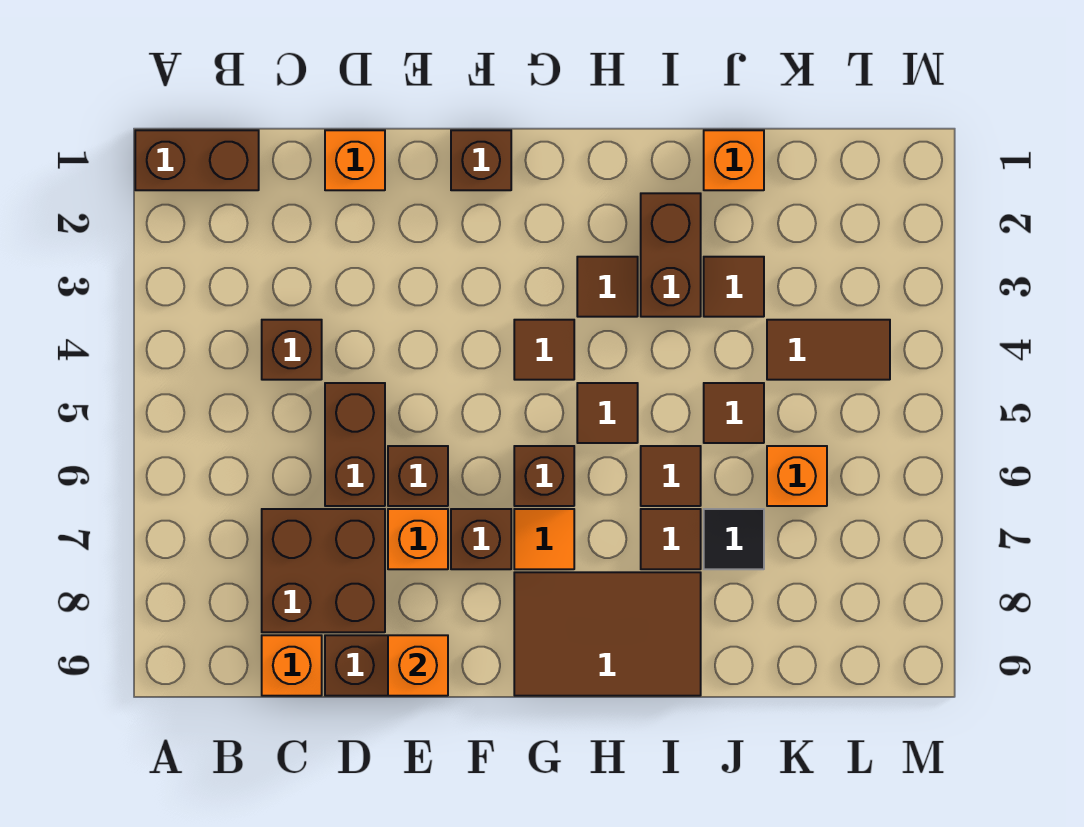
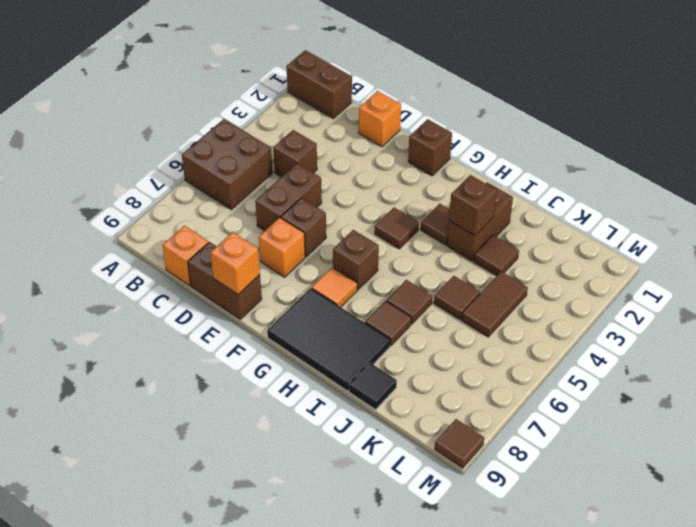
brown brick C7:D8 level 1 -> brown brick A5:B6 level 1
brown brick F7 level 1 -> brown brick I3 level 2
brown tile G8:I9 level 1 -> black tile G8:I9 level 1
brown tile H5 level 1 -> brown tile M9 level 1
orange brick J1 level 1 -> none
black tile J7 level 1 -> black tile J9 level 1
brown tile K4:L4 level 1 -> brown tile K4:K5 level 1
orange brick K6 level 1 -> none

